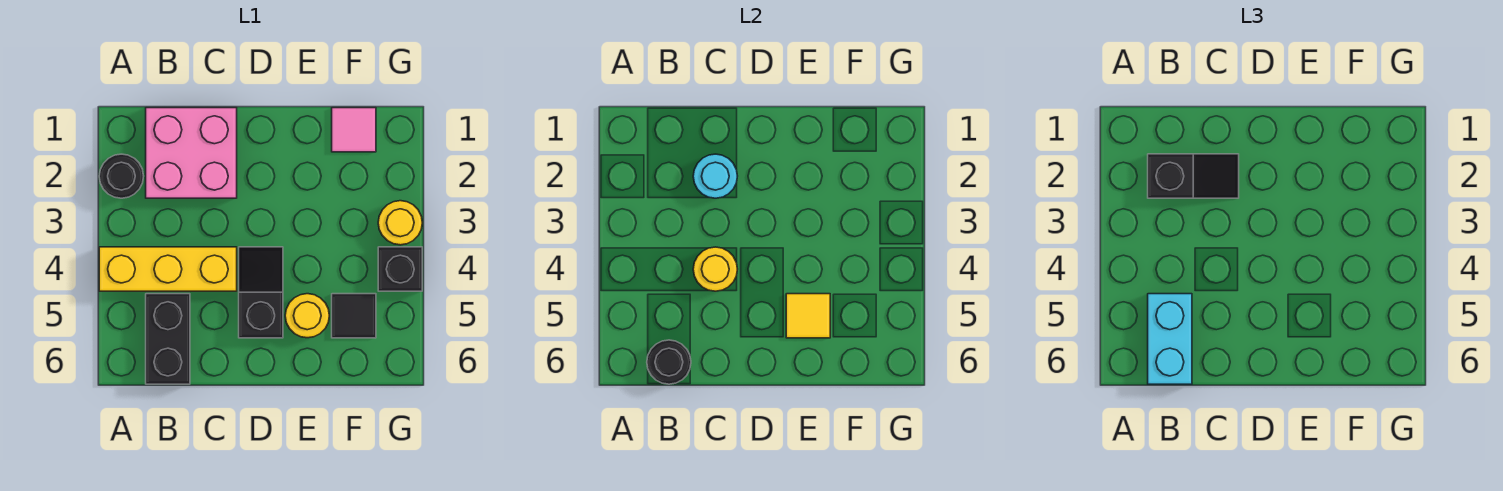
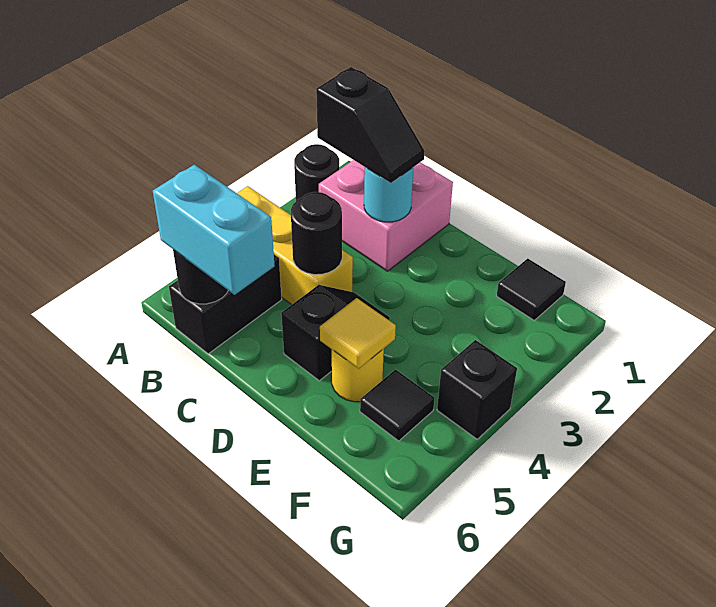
cyan brick B5:B6 level 3 -> cyan brick B6:C6 level 3
yellow round brick C4 level 2 -> black round brick C4 level 2
pink tile F1 level 1 -> black tile F1 level 1
yellow round brick G3 level 1 -> none

